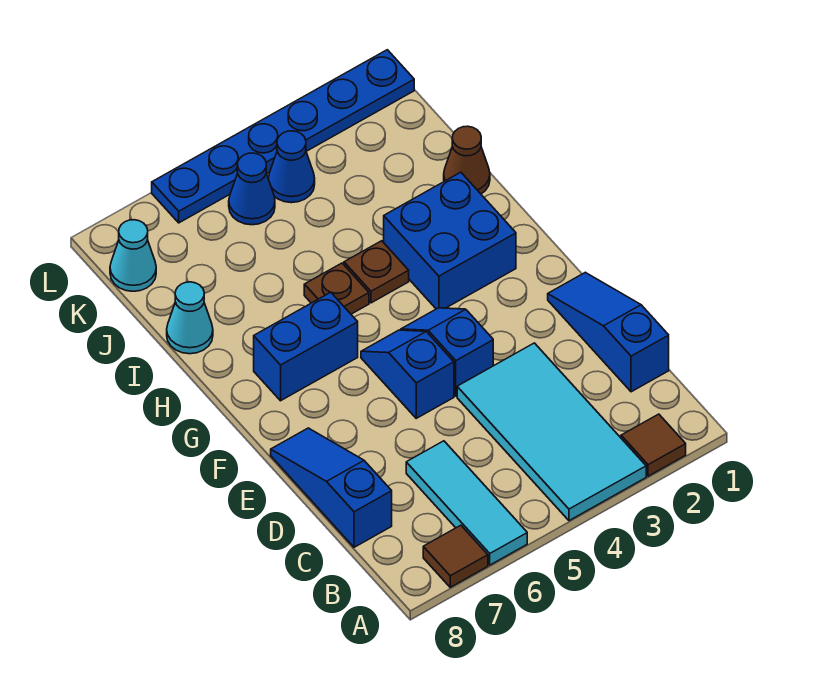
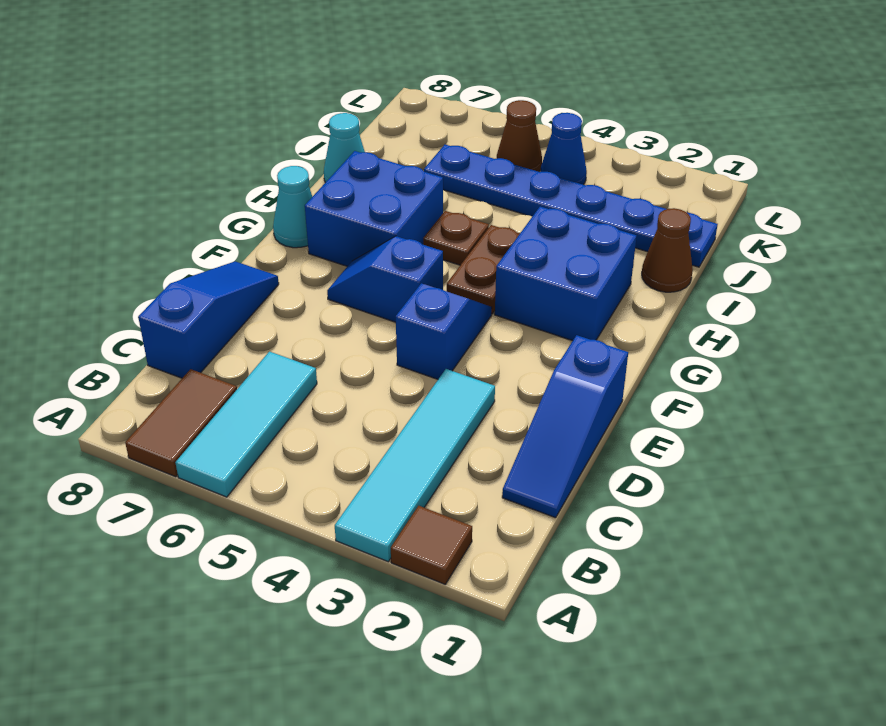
cyan tile A3:D4 level 1 -> cyan tile A3:D3 level 1
brown tile A7 level 1 -> brown tile A7:B7 level 1
blue slope C1:E1 level 1 top C -> blue slope C1:E1 level 1 top E
blue slope E5:F5 level 1 top E -> blue slope F5:F6 level 1 top 5
blue brick G6:G7 level 1 -> blue brick G6:H7 level 1
brown plate H4 level 1 -> brown plate G4:H4 level 1
blue cone K5 level 1 -> brown cone K5 level 1
cyan cone K8 level 1 -> cyan cone G8 level 1
blue plate L1:L6 level 1 -> blue plate J1:J6 level 1

